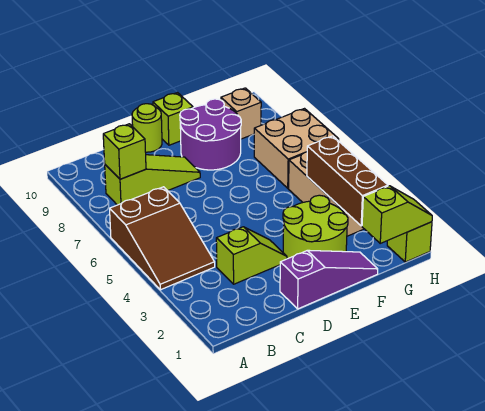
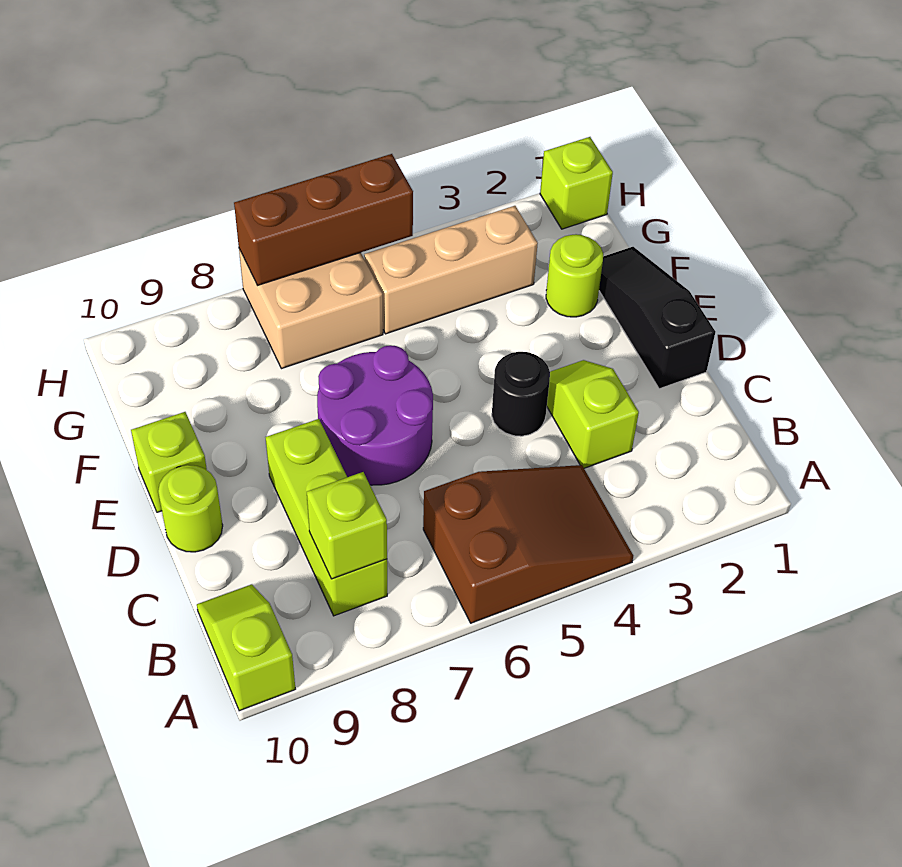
lime slope B8:D8 level 1 top B -> lime brick B8:D8 level 1
purple slope D1:F1 level 1 top D -> black slope D1:F1 level 1 top D
none -> black round brick D4 level 1
lime round brick E2:F3 level 1 -> lime round brick F2 level 1
purple round brick E8:F9 level 1 -> purple round brick D6:E7 level 1
lime slope G1:H1 level 2 top G -> lime slope A10:B10 level 1 top A
brown brick G2:G4 level 2 -> brown brick H5:H7 level 2
tan brick G9 level 1 -> none

